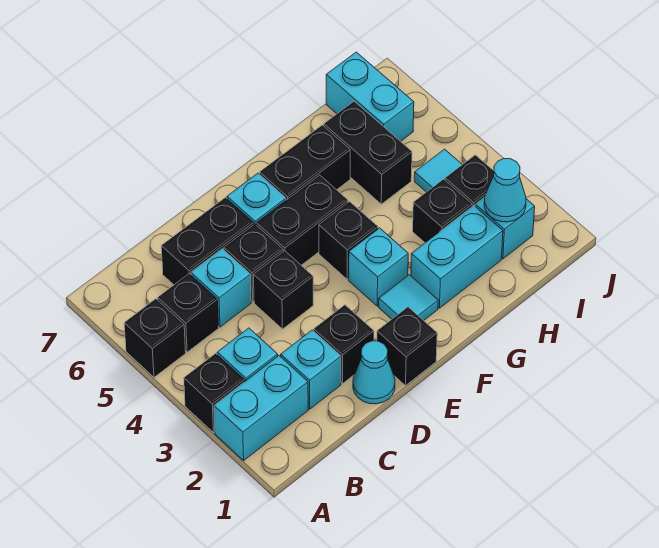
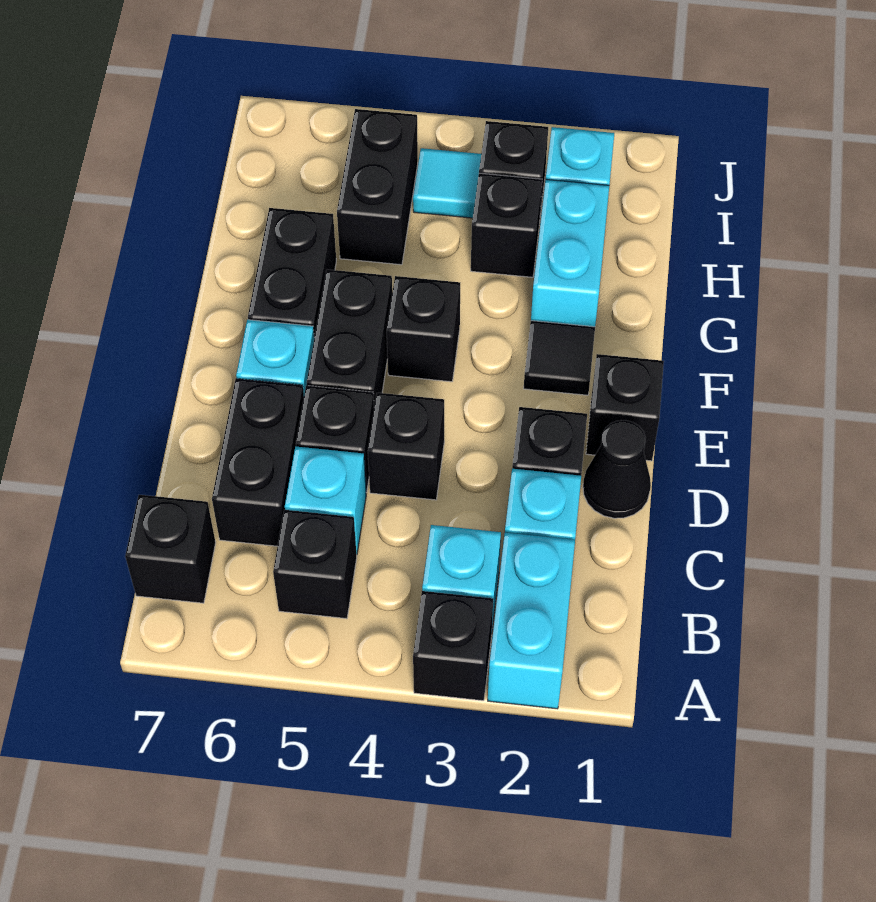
black brick A5 level 1 -> black brick B7 level 1
cyan cone D1 level 1 -> black cone D1 level 1
cyan tile F2 level 1 -> black tile F2 level 1
cyan brick F3 level 1 -> none
black brick H5:H6 level 1 -> black brick H5:I5 level 1
cyan cone I2 level 2 -> none
cyan brick I6:I7 level 1 -> none

